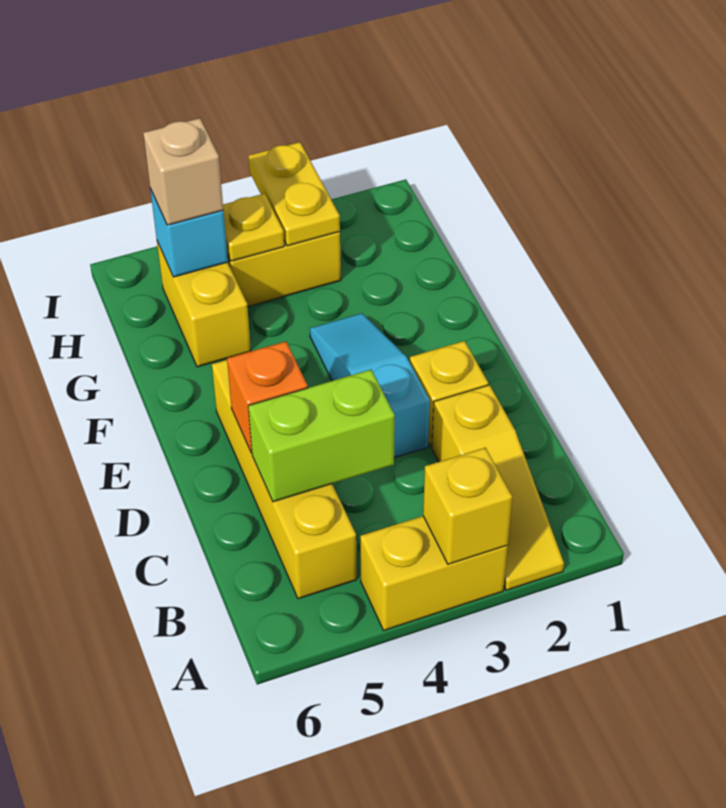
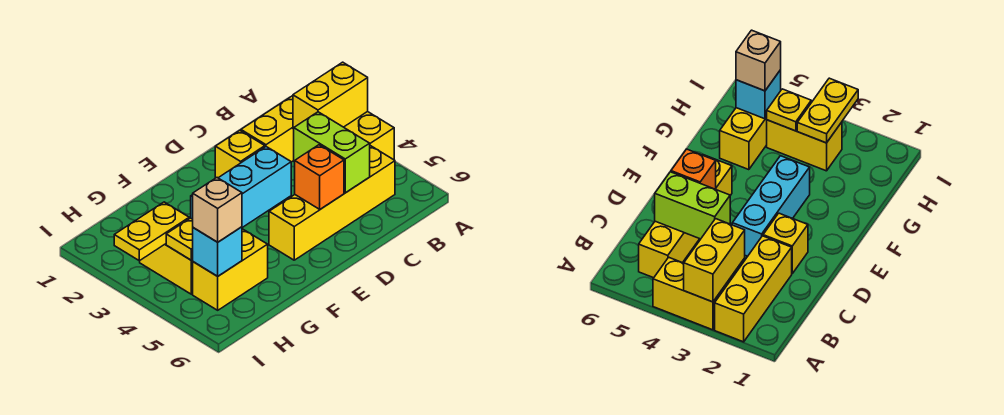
yellow slope A2:C2 level 1 top C -> yellow brick A2:C2 level 1
yellow brick A3 level 2 -> yellow brick A3:B3 level 2
cyan slope D3:F3 level 1 top D -> cyan brick D3:F3 level 1

